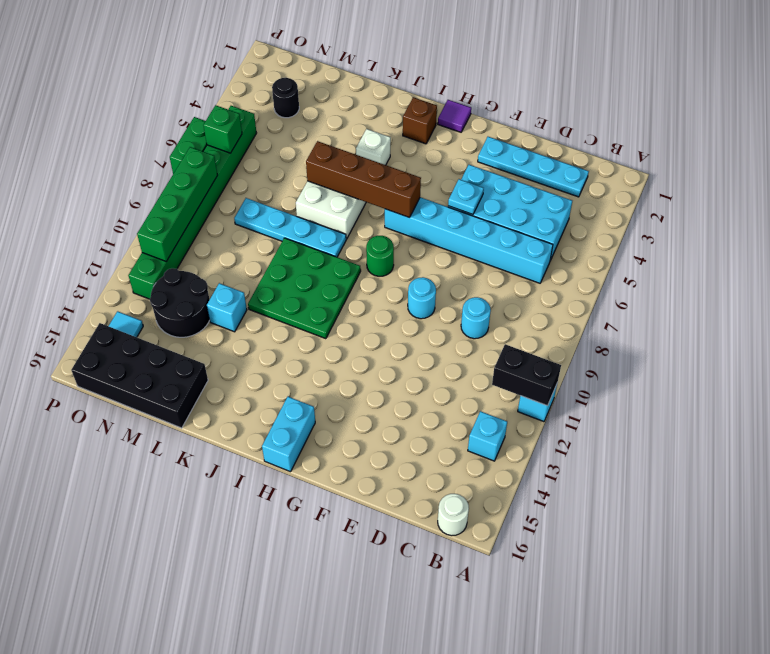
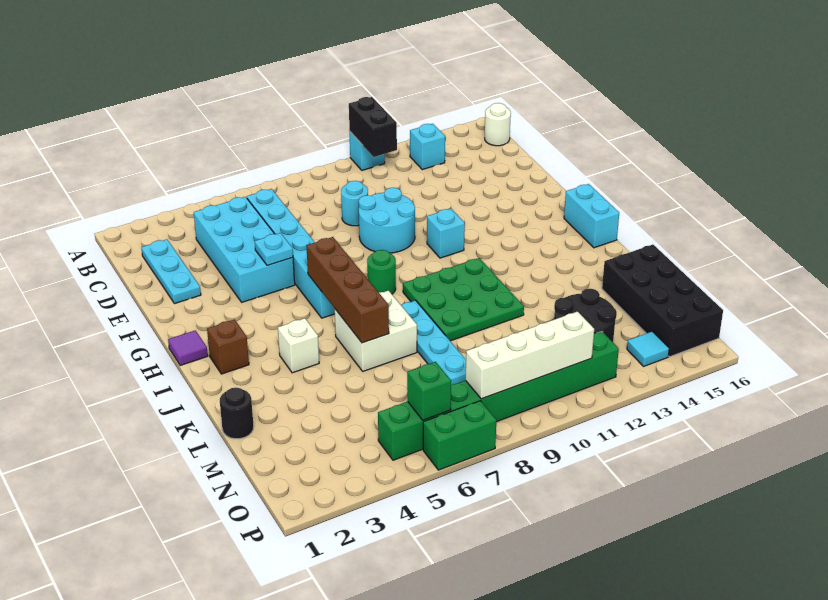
cyan plate C2:F2 level 1 -> cyan plate C2:E2 level 1
cyan round brick F9 level 1 -> cyan round brick E9:F10 level 1
cyan brick H15:H16 level 1 -> cyan brick H16:I16 level 1
cyan brick L12 level 1 -> cyan brick G11 level 1
black round brick N3 level 1 -> black round brick L1 level 1
green brick O8:O11 level 2 -> white brick O8:O11 level 2

